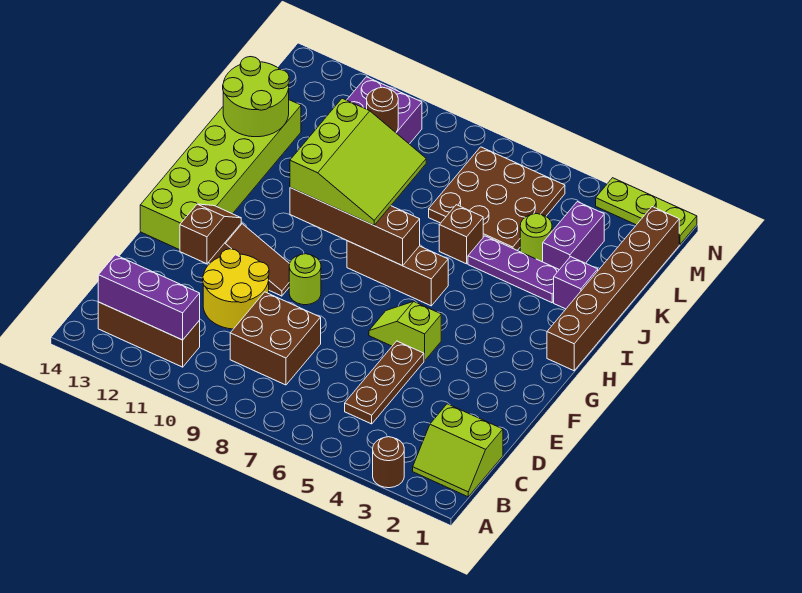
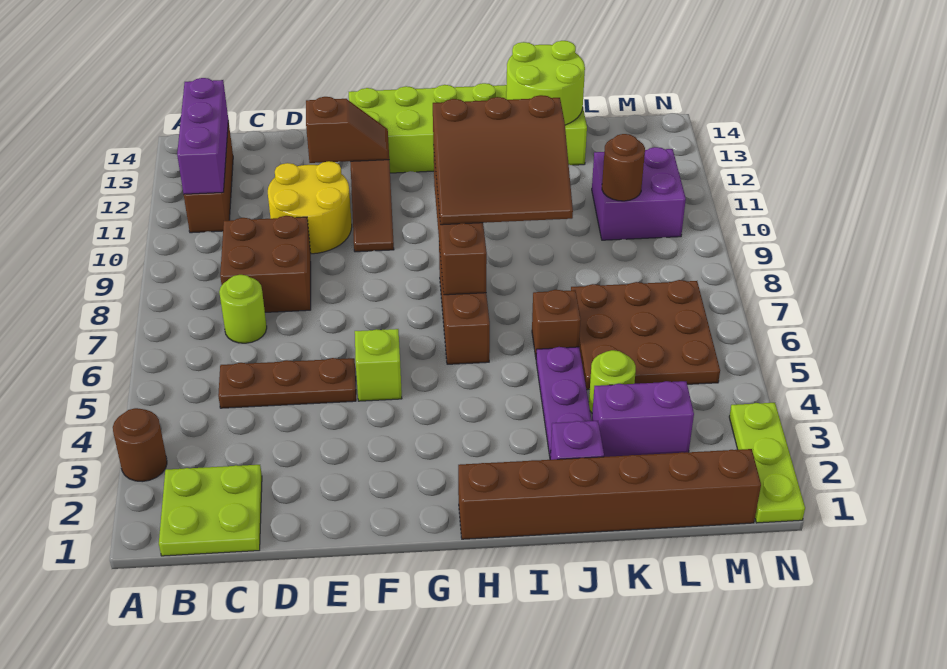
lime slope B1:C2 level 1 top C -> lime plate B1:C2 level 1
lime round brick F9 level 1 -> lime round brick C7 level 1
lime slope H8:J10 level 3 top 10 -> brown slope H8:J10 level 3 top 10

